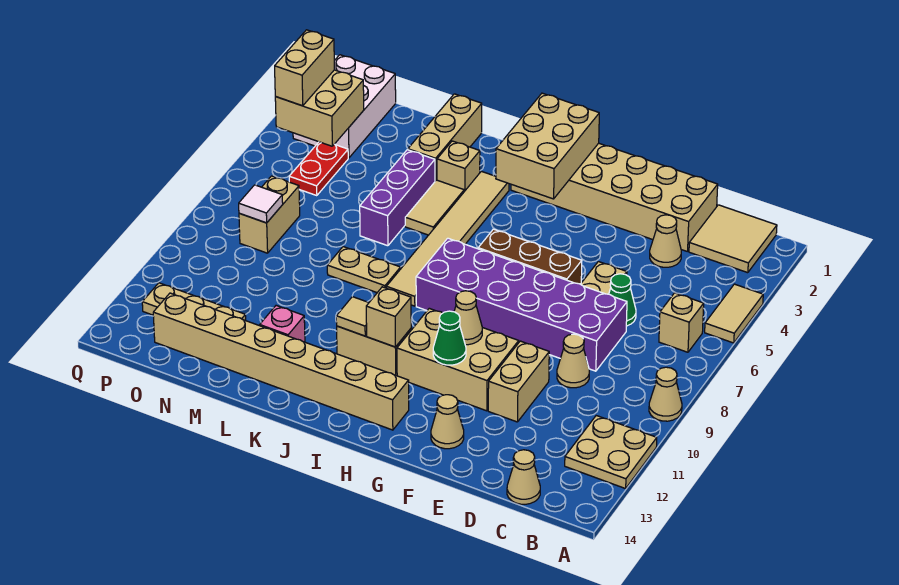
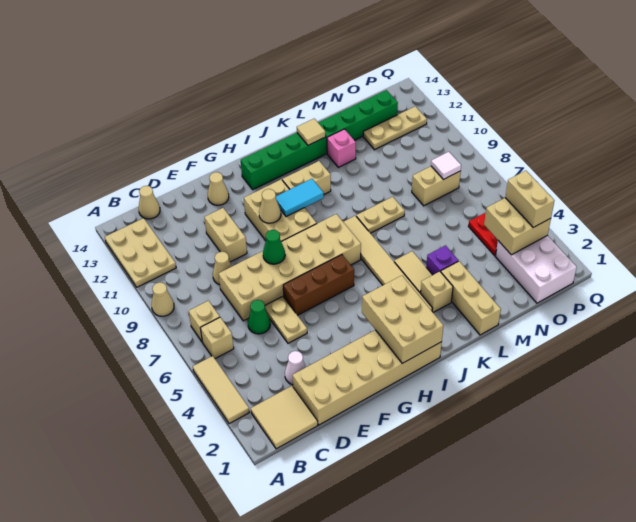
tan tile A4:A5 level 1 -> tan tile A3:A5 level 1
tan plate A11:B12 level 1 -> tan plate A11:B13 level 1
tan cone D3 level 1 -> white cone D3 level 1
purple brick D7:I8 level 1 -> tan brick D7:I8 level 1
tan brick F10:H11 level 1 -> tan brick G9:H11 level 1
green cone G11 level 2 -> green cone F8 level 2
none -> cyan tile H10:I10 level 2
tan brick H13:O13 level 1 -> green brick H13:O13 level 1
tan brick I11 level 2 -> tan brick B7 level 1
tan tile J11 level 2 -> tan tile K13 level 2
purple brick L4:L6 level 1 -> purple brick L4 level 1
tan brick O7:O8 level 1 -> tan brick N8:O8 level 1

